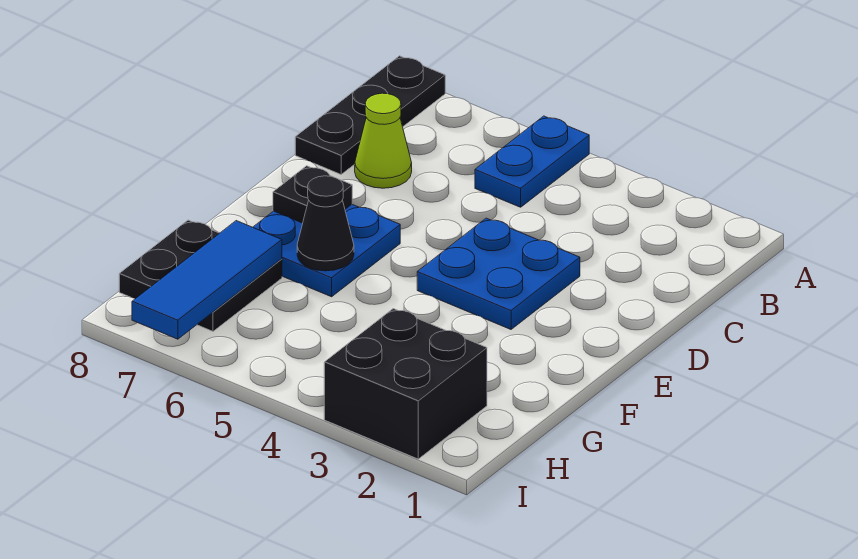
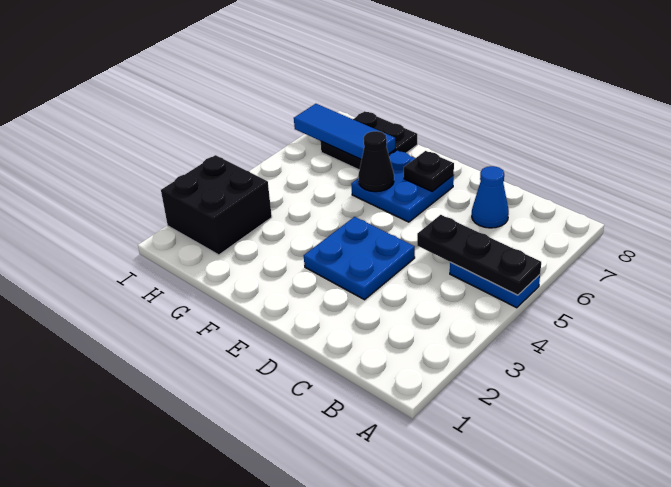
black plate A8:C8 level 1 -> black plate A5:C5 level 2
lime cone C7 level 1 -> blue cone C7 level 1

